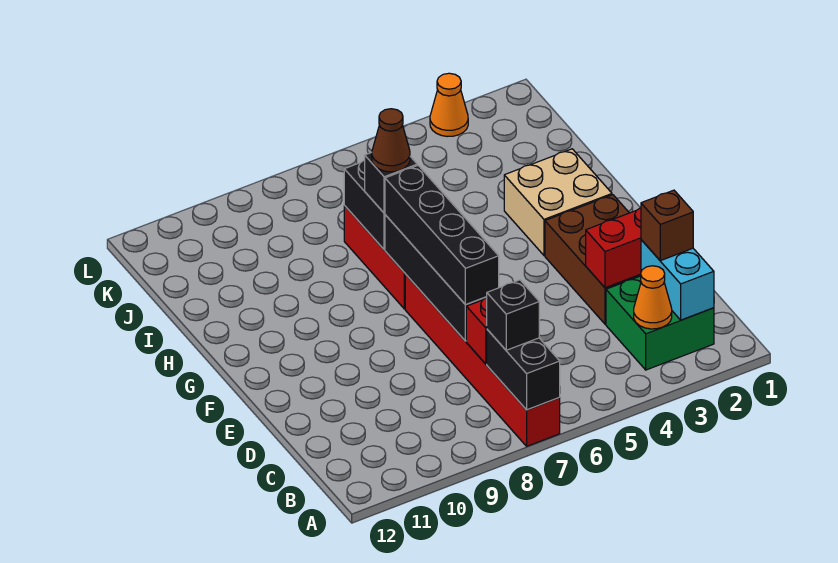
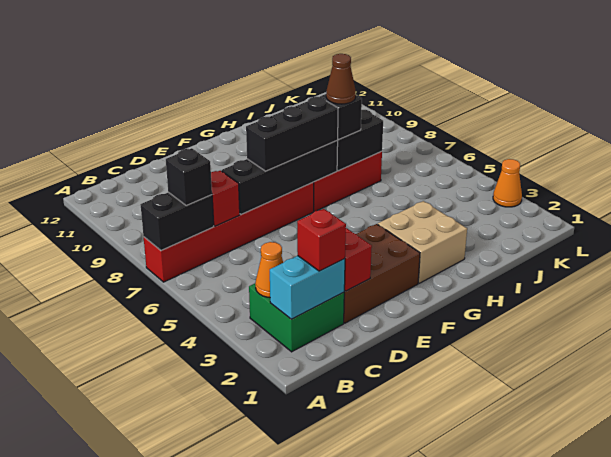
brown brick C2 level 3 -> red brick C2 level 3
black brick D7:G7 level 3 -> black brick E7:G7 level 3

